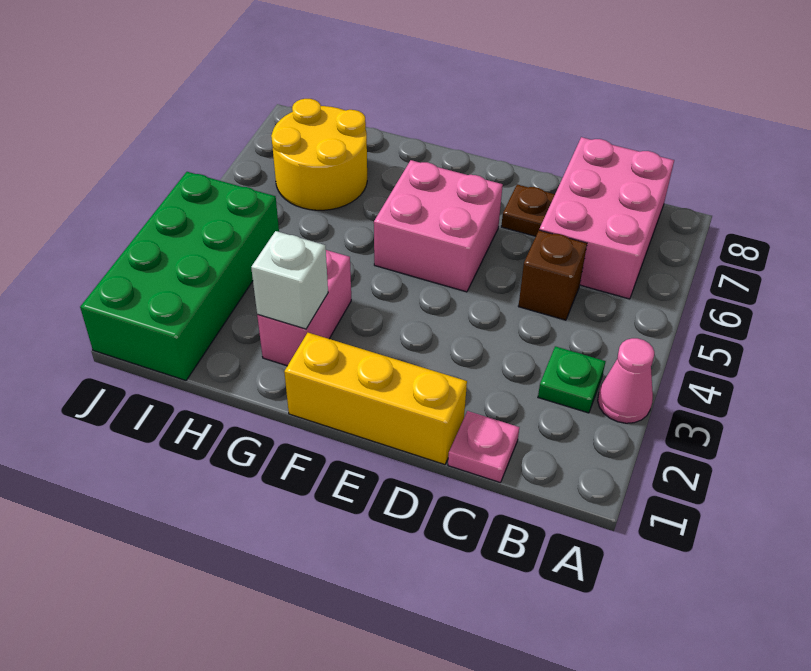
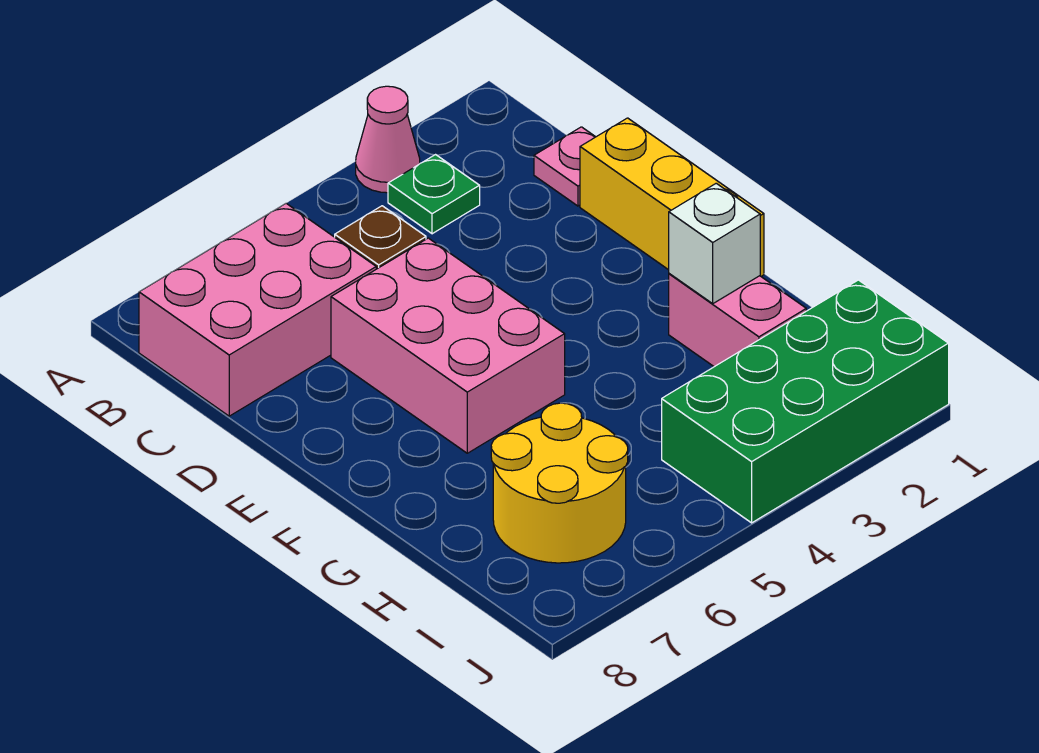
brown plate D7 level 1 -> none
pink brick E5:F6 level 1 -> pink brick D5:F6 level 1
pink brick G2:G3 level 1 -> pink brick G2:H2 level 1

